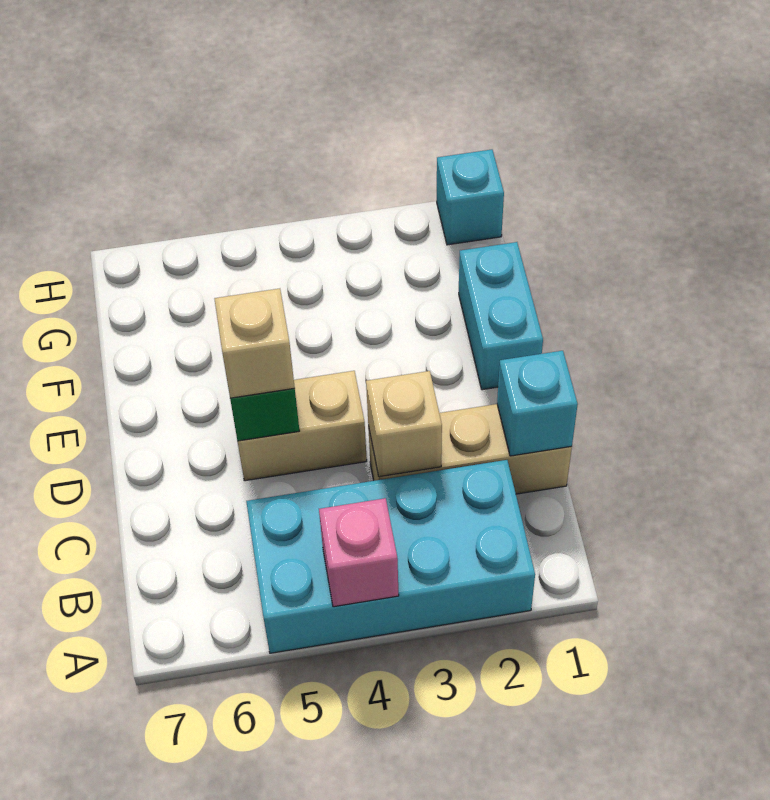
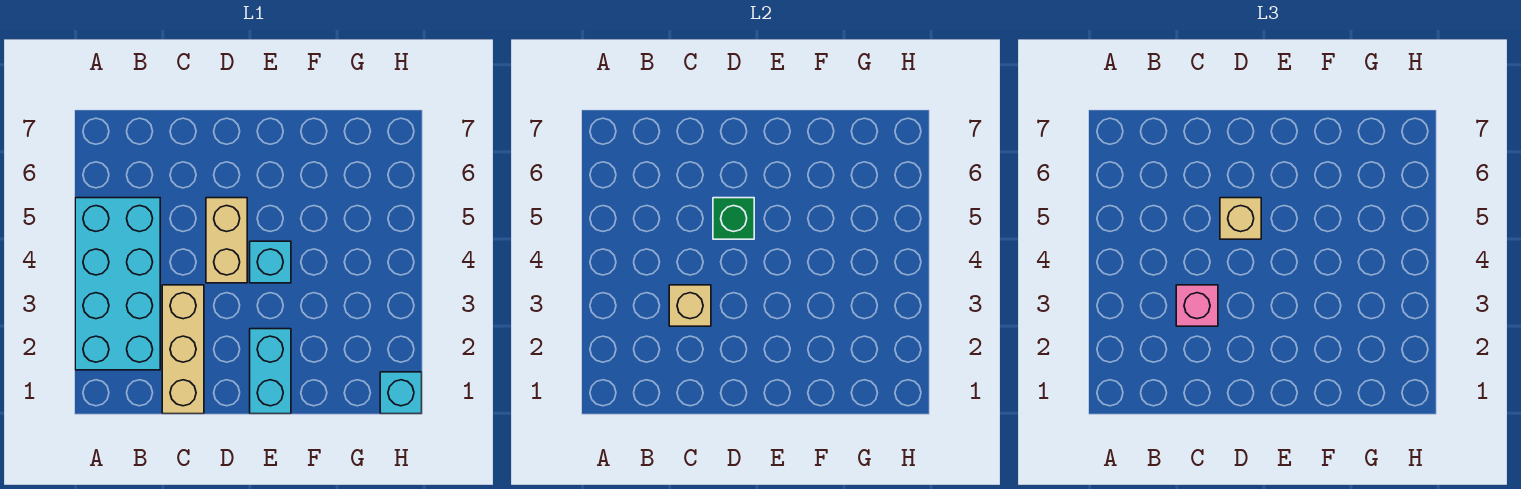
pink brick A4 level 2 -> pink brick C3 level 3
cyan brick C1 level 2 -> cyan brick E4 level 1
cyan brick E1:F1 level 1 -> cyan brick E1:E2 level 1

